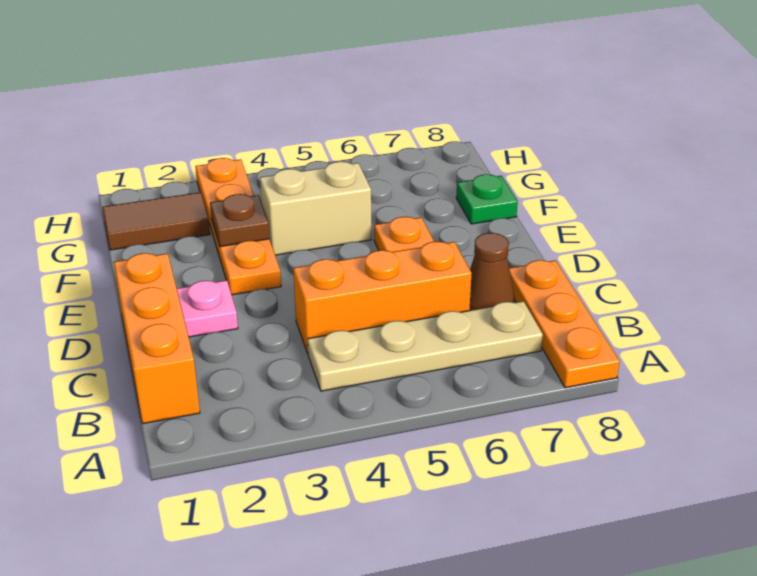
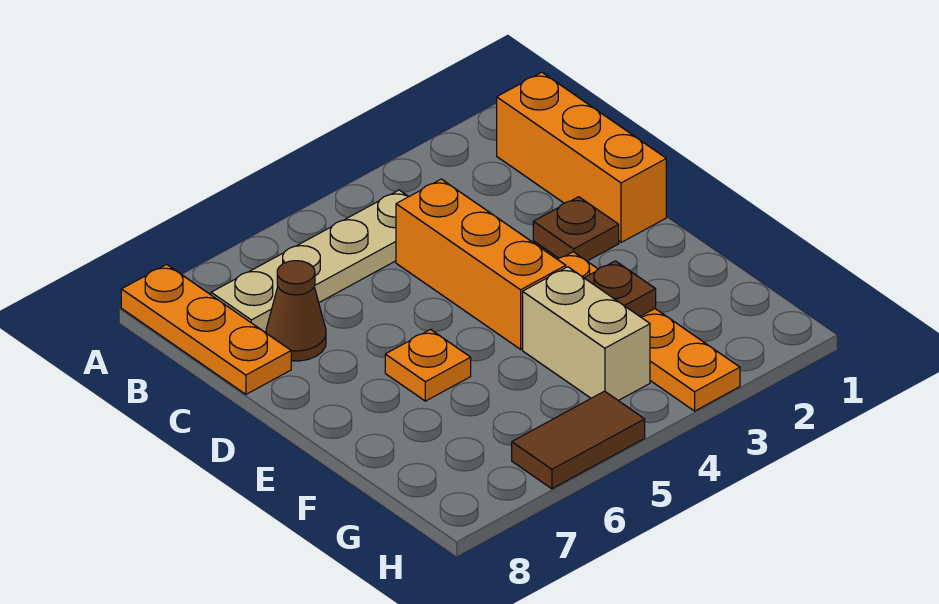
orange brick C4:C6 level 1 -> orange brick C4:E4 level 1
pink plate D2 level 1 -> brown plate D2 level 1
tan brick F4:F5 level 1 -> tan brick F4:G4 level 1
green plate F8 level 1 -> none
brown tile G1:G2 level 1 -> brown tile H5:H6 level 1

